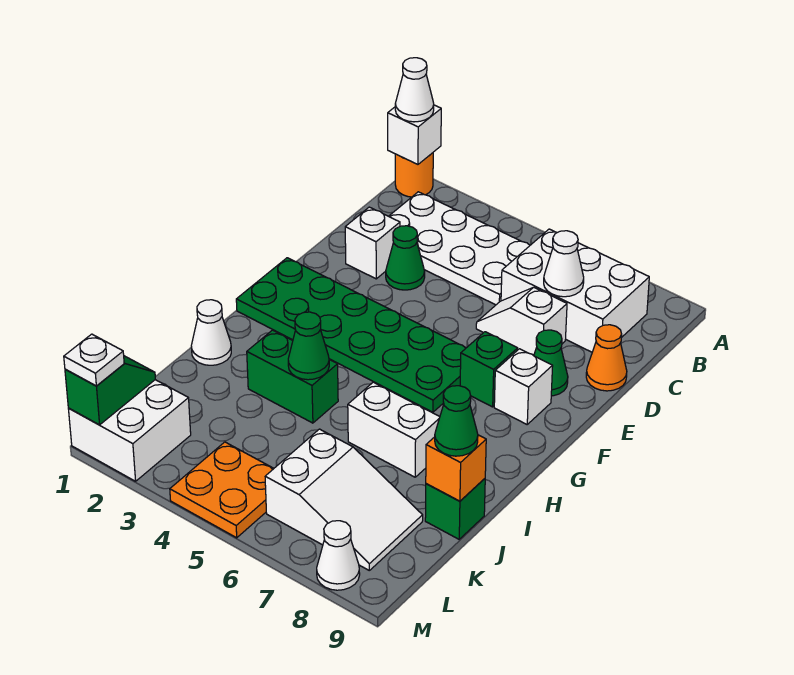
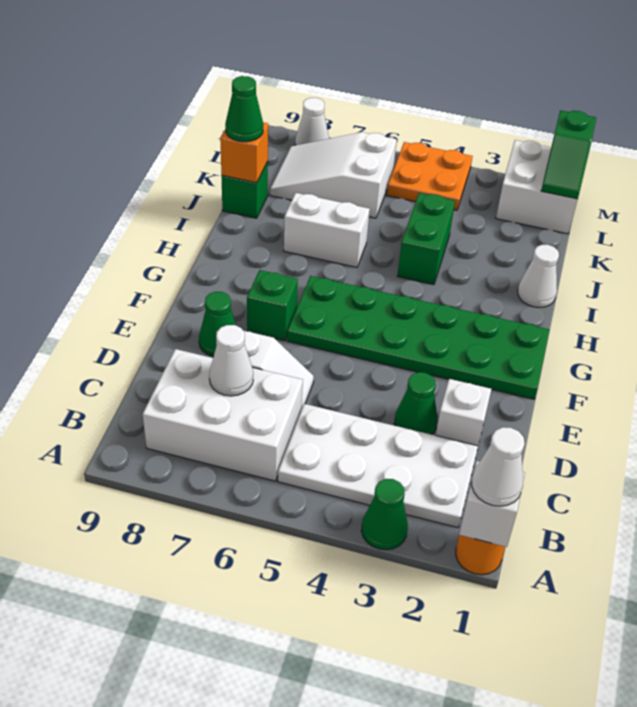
orange cone D9 level 1 -> none
white brick F8 level 1 -> none
green brick I3:I4 level 1 -> green brick I4:J4 level 1
green cone I4 level 2 -> green cone A3 level 1
white plate M1 level 3 -> none

